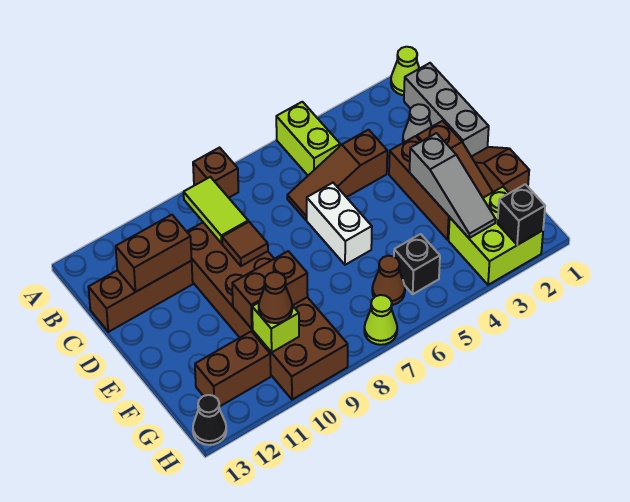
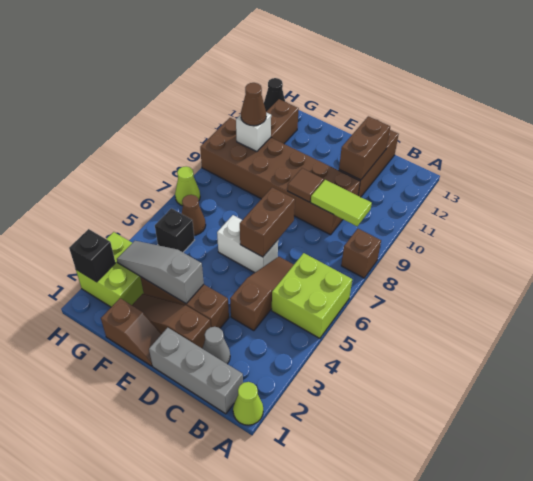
lime brick A5:B5 level 1 -> lime brick A5:B6 level 1
brown brick F9:F10 level 2 -> brown brick D6:D7 level 2
lime brick G10 level 2 -> white brick G10 level 2

